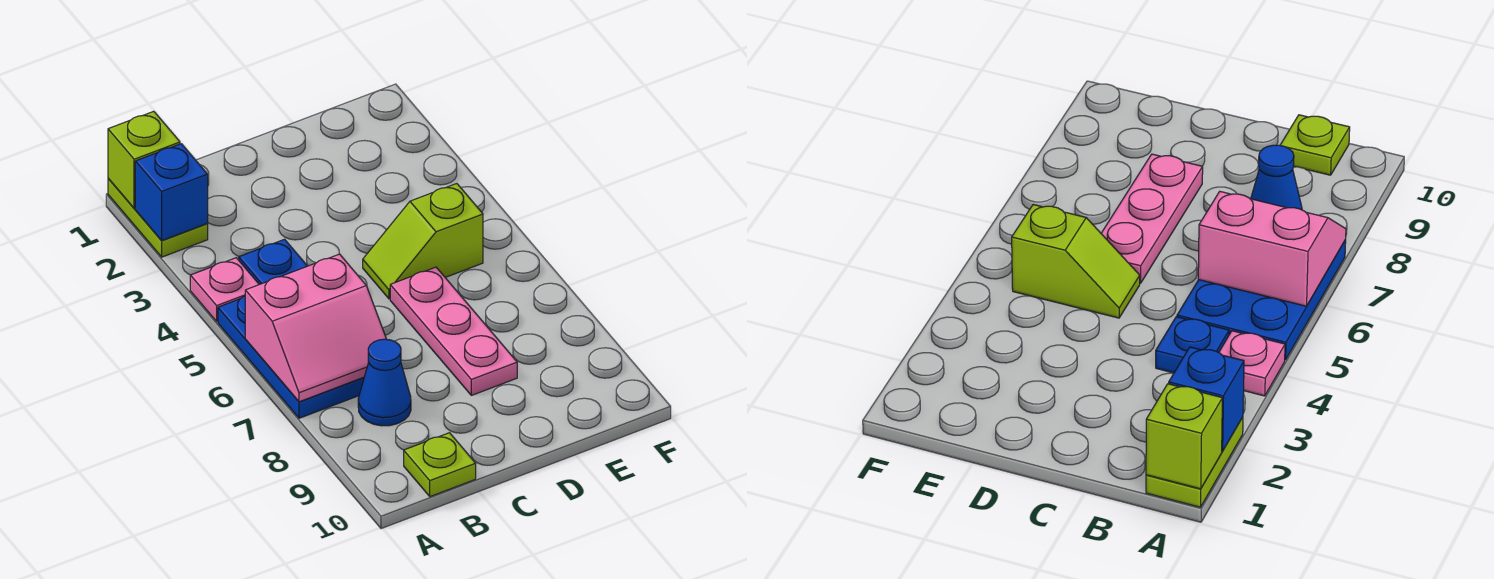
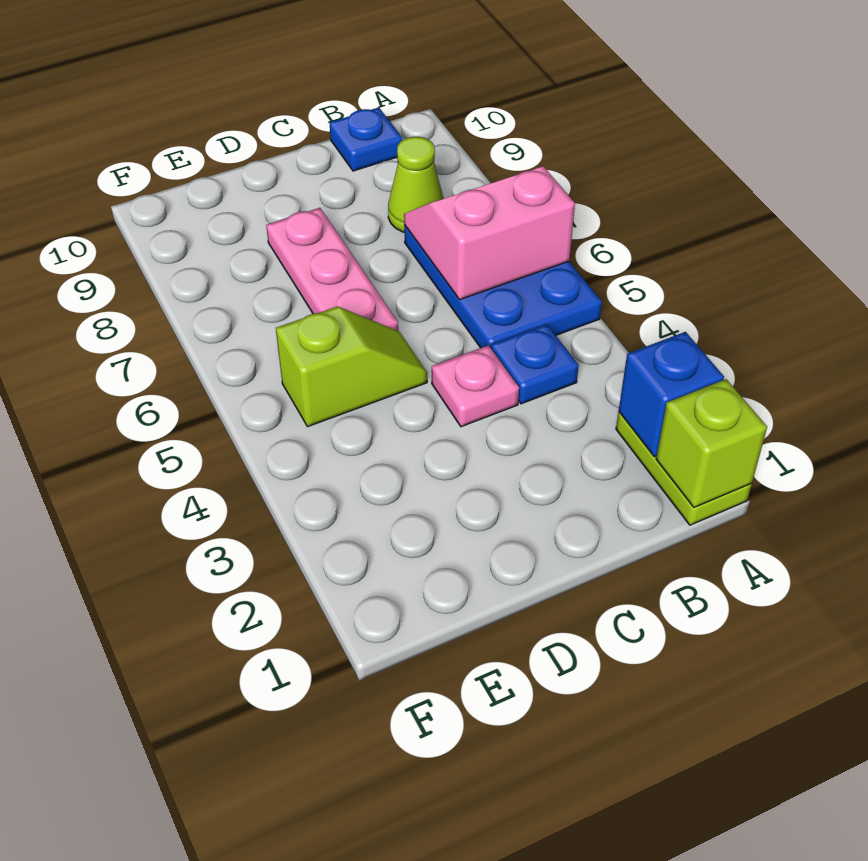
pink plate A4 level 1 -> pink plate C4 level 1
blue cone B8 level 1 -> lime cone B8 level 1
lime plate B10 level 1 -> blue plate B10 level 1

